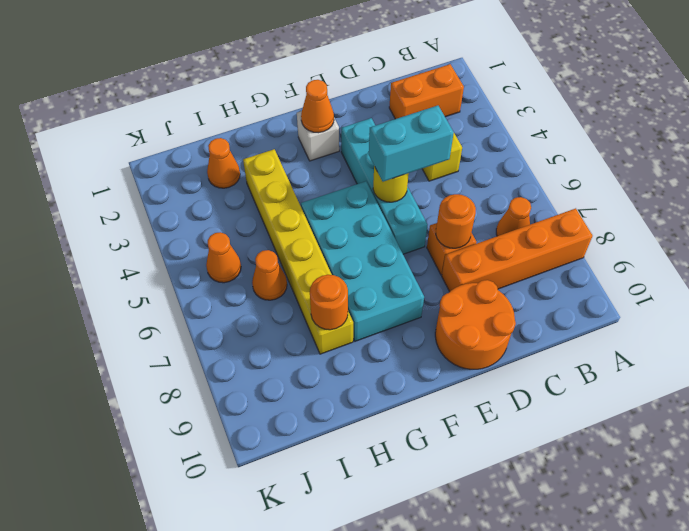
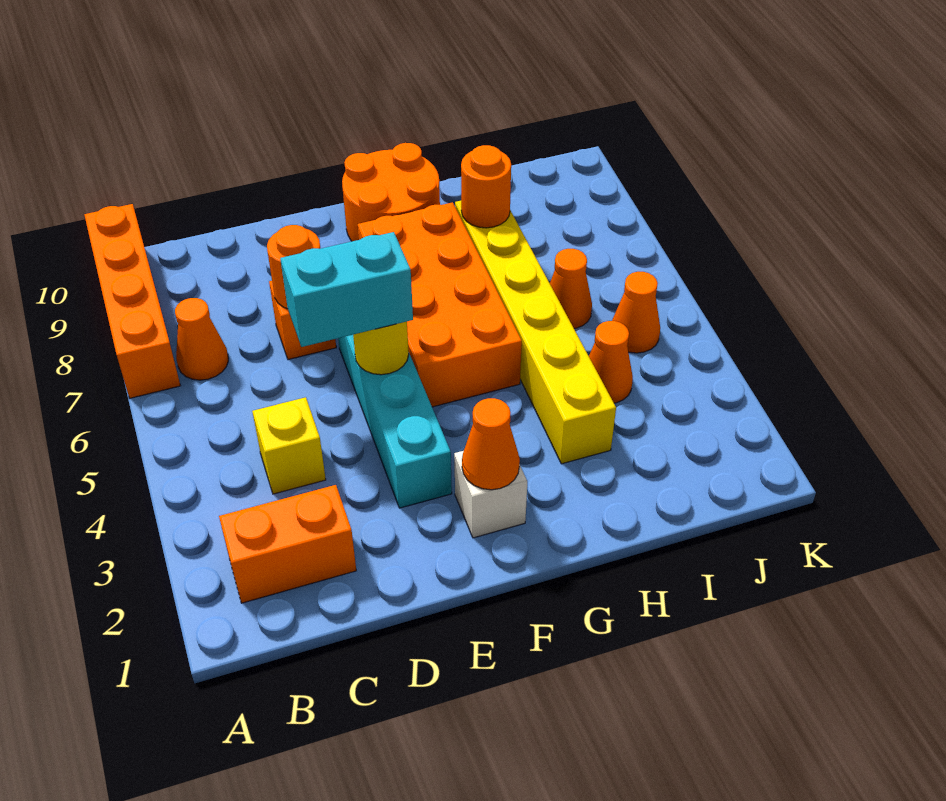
orange brick A8:D8 level 1 -> orange brick A7:A10 level 1
orange round brick D9:E10 level 1 -> orange round brick F9:G10 level 1
cyan brick F5:G8 level 1 -> orange brick F5:G8 level 1
orange cone I2 level 1 -> orange cone I4 level 1

